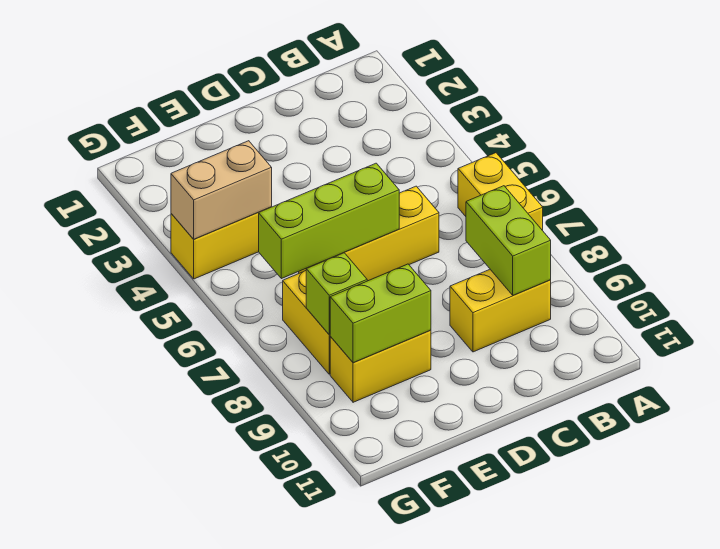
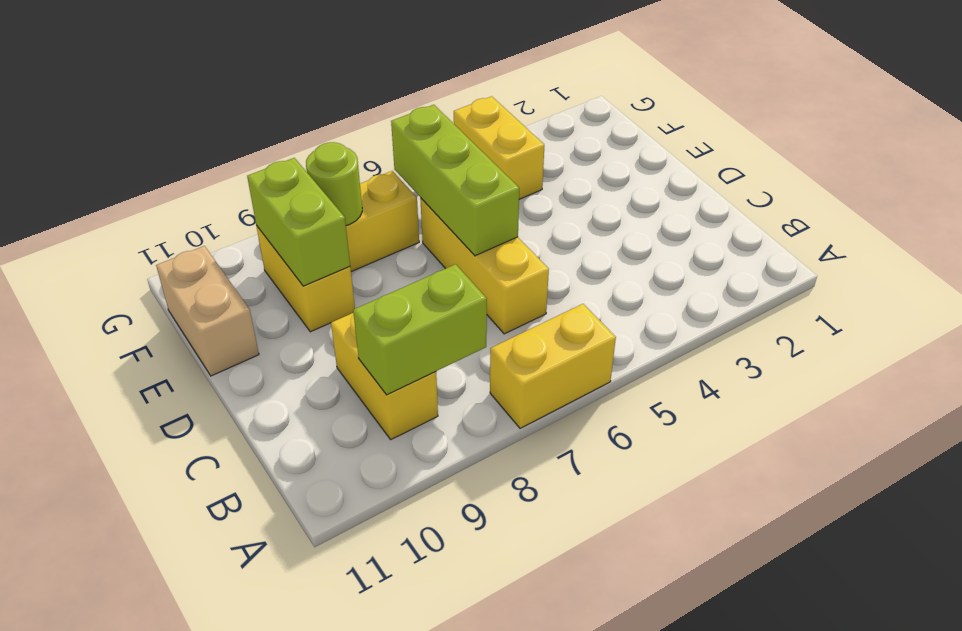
tan brick F4:G4 level 2 -> tan brick E11:F11 level 1
lime brick F8 level 2 -> lime round brick F8 level 2

